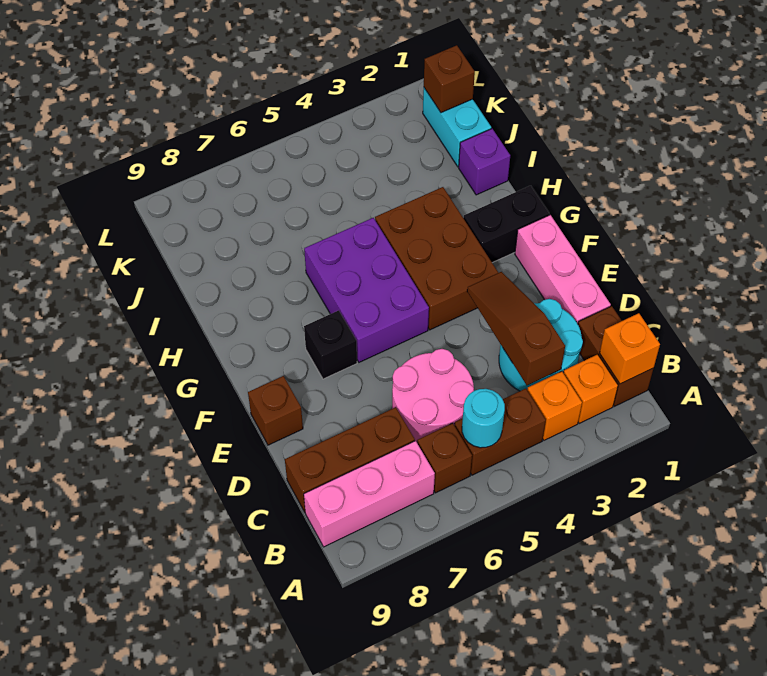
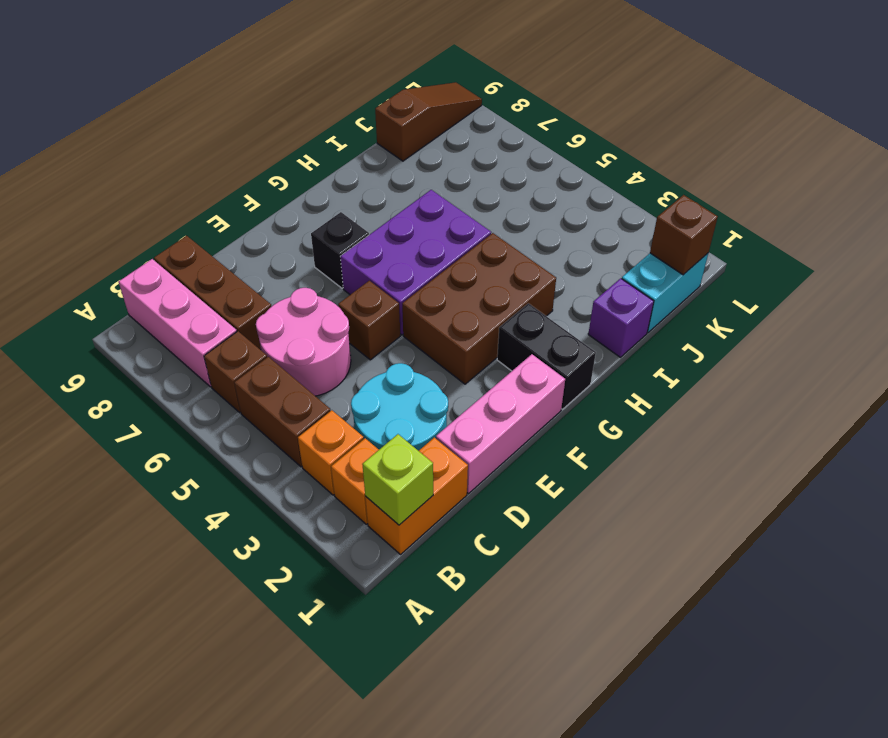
brown brick B1:C1 level 1 -> orange brick B1:C1 level 1
orange brick B1 level 2 -> lime brick B1 level 2
cyan round brick B5 level 2 -> none
brown slope C3:E3 level 2 top C -> brown slope J9:L9 level 1 top J
brown brick E9 level 1 -> brown brick E5 level 1

